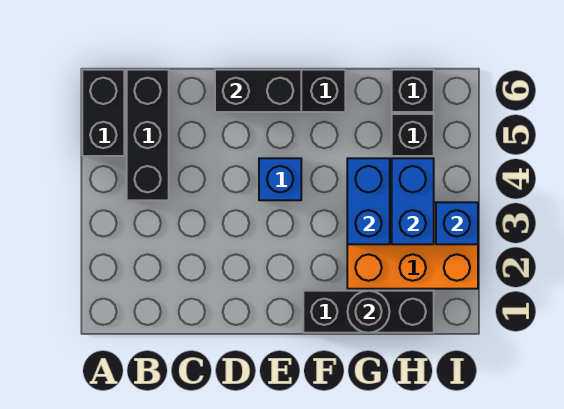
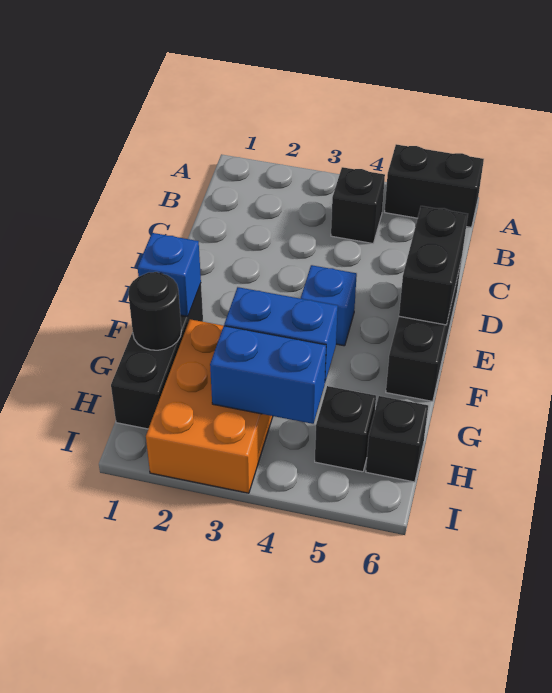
black brick B4:B6 level 1 -> black brick B4 level 1
blue brick I3 level 2 -> blue brick F1 level 2

